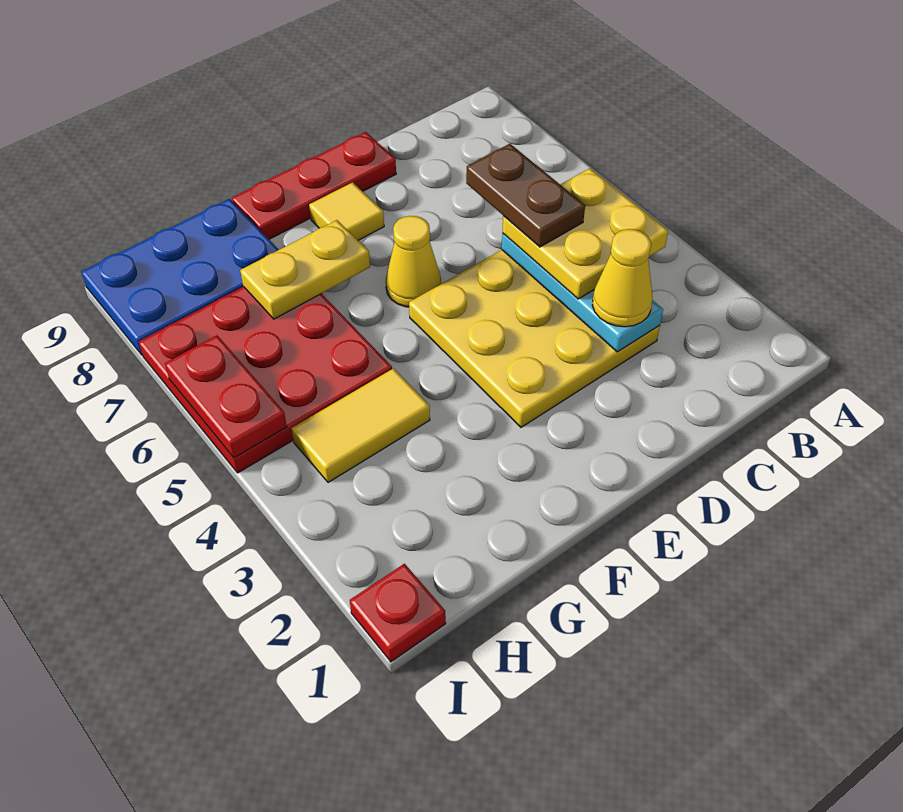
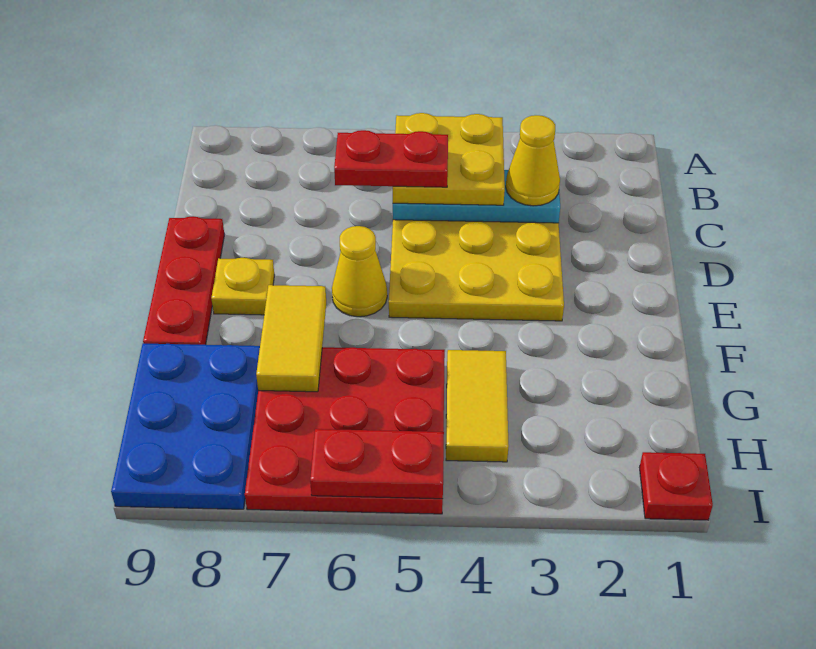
brown plate C5:C6 level 4 -> red plate C5:C6 level 4
yellow tile E8 level 1 -> yellow plate E8 level 1
yellow plate F7:G7 level 2 -> yellow tile F7:G7 level 2

